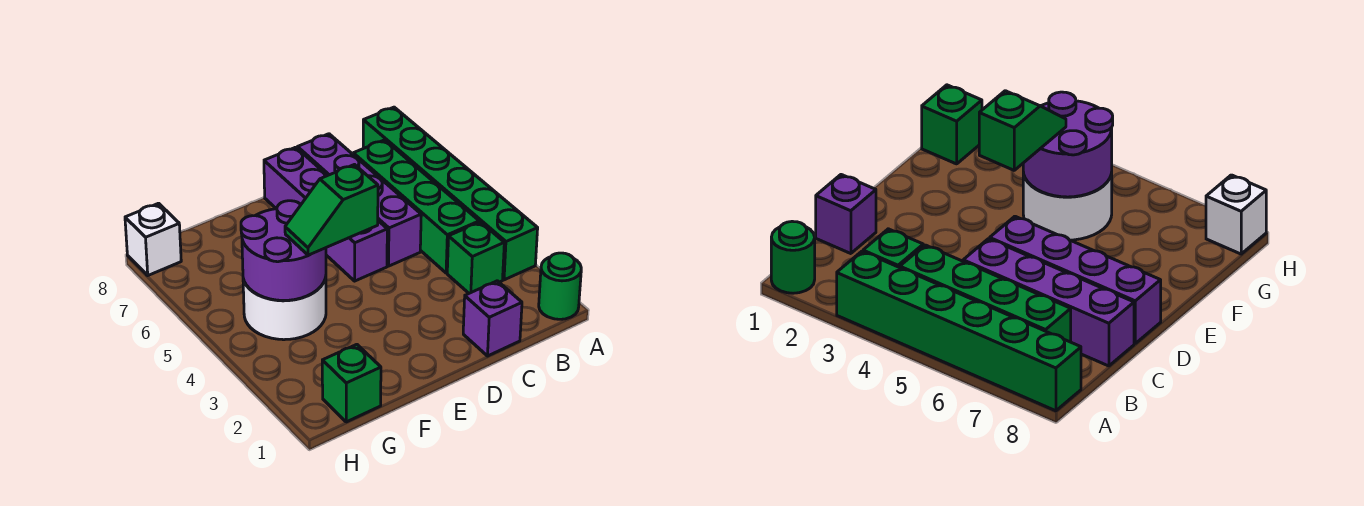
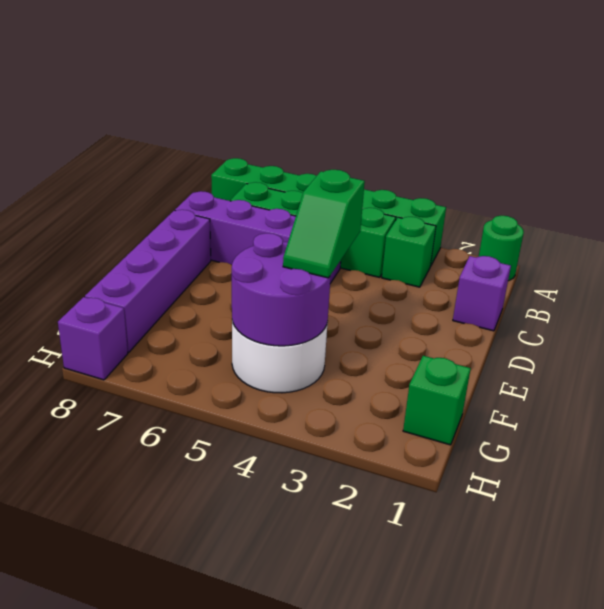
purple brick D5:D8 level 1 -> purple brick D8:G8 level 1
white brick H8 level 1 -> purple brick H8 level 1

